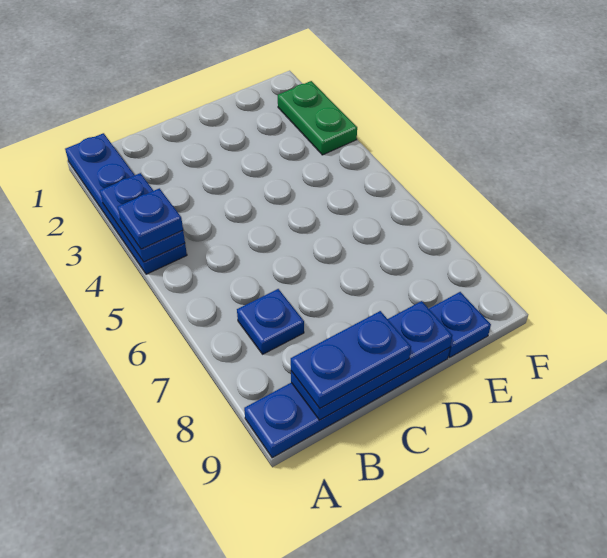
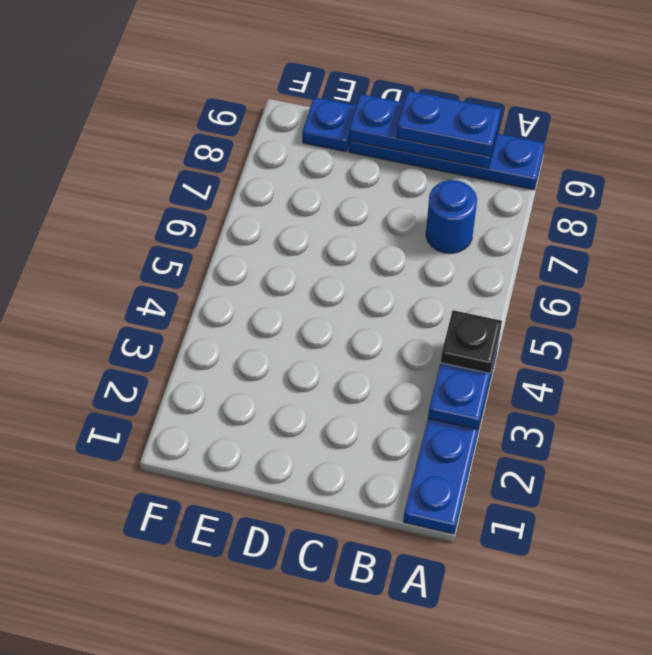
blue plate A4 level 3 -> black plate A4 level 3
blue plate B7 level 1 -> blue round brick B7 level 1
green plate F2:F3 level 1 -> none

